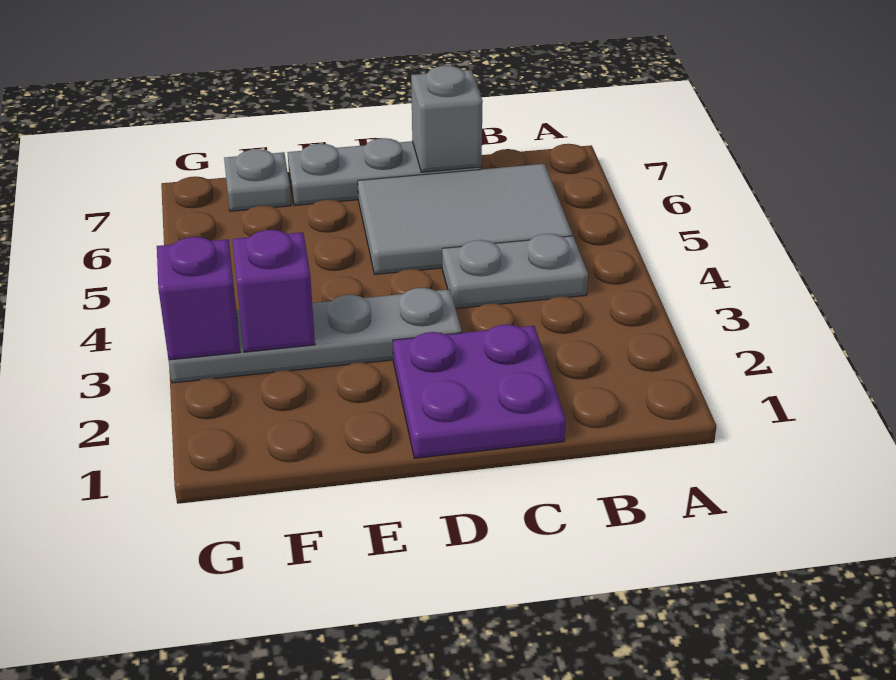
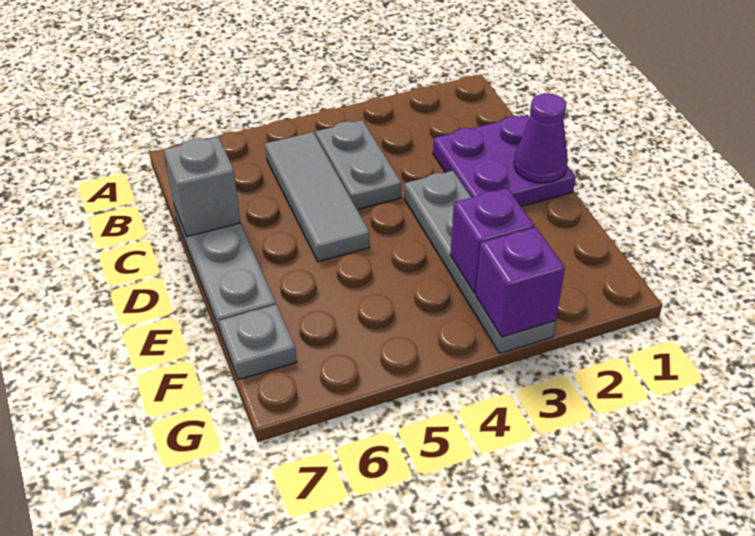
grey tile B5:D6 level 1 -> grey tile B5:D5 level 1
none -> purple cone D1 level 2

